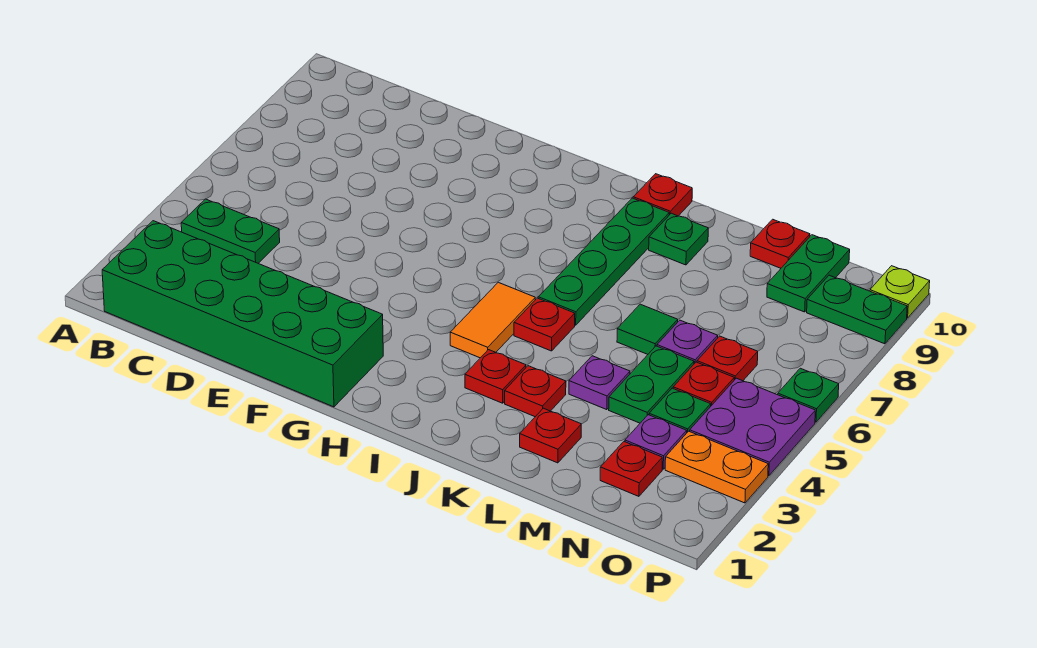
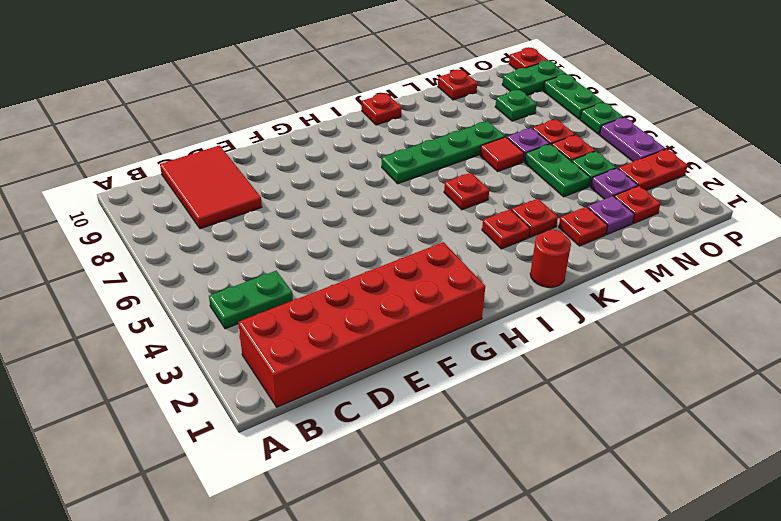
green brick B1:G2 level 1 -> red brick B1:G2 level 1
none -> red tile C8:D10 level 1
orange tile I4:I5 level 1 -> none
none -> red round brick J1 level 1
green plate J6:J9 level 1 -> green plate I7:L7 level 1
green plate K9 level 1 -> green plate N8 level 1
purple plate L4 level 1 -> purple plate M2 level 1
green tile L6 level 1 -> red tile L6 level 1
green plate N9:N10 level 1 -> green plate P7:P8 level 1
orange plate O3:P3 level 1 -> red plate O3:P3 level 1
purple plate O4:P5 level 1 -> purple plate P4:P5 level 1
lime plate P10 level 1 -> red plate P10 level 1

